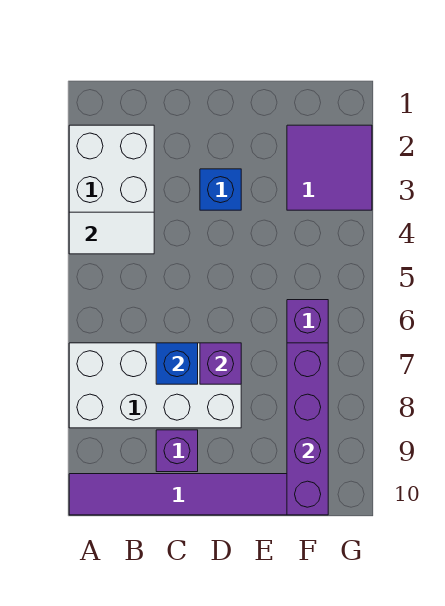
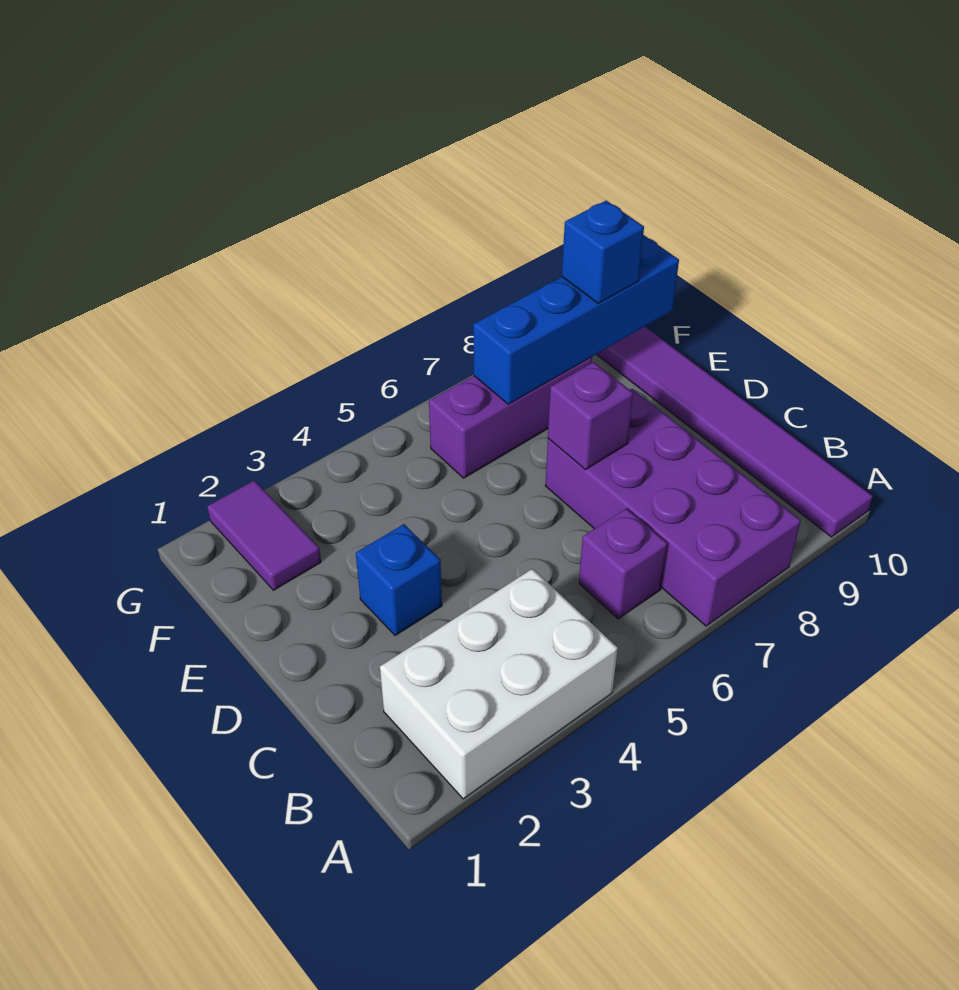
white tile A4:B4 level 2 -> none
white brick A7:D8 level 1 -> purple brick A7:D8 level 1
blue brick C7 level 2 -> blue brick F9 level 3
purple brick C9 level 1 -> purple brick B6 level 1
purple tile F2:G3 level 1 -> purple tile F2:G2 level 1
purple brick F7:F10 level 2 -> blue brick F7:F10 level 2

